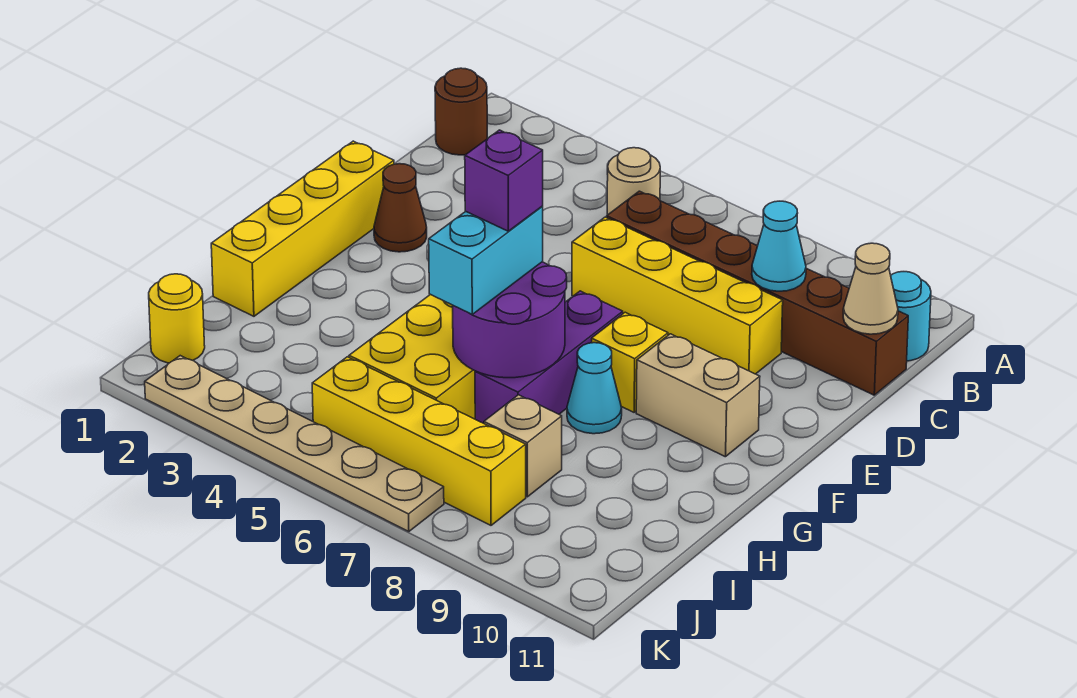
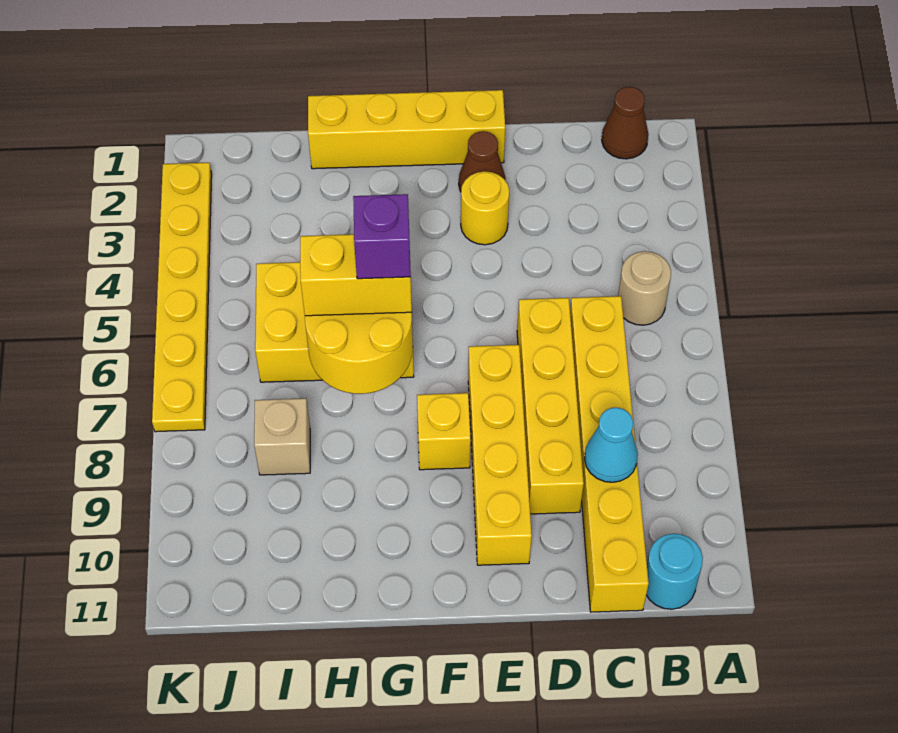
brown round brick B1 level 1 -> brown cone B1 level 1
brown brick C6:C11 level 1 -> yellow brick C6:C11 level 1
tan cone C11 level 2 -> none
purple brick F7:H7 level 1 -> none
tan brick F9:F10 level 1 -> none
purple round brick G6:H7 level 2 -> yellow round brick G6:H7 level 2
cyan brick G6:H6 level 3 -> yellow brick G6:H6 level 3
cyan cone G8 level 1 -> none
yellow round brick J1 level 1 -> yellow round brick E3 level 1
yellow brick J5:J8 level 1 -> yellow brick E7:E10 level 1
tan plate K2:K7 level 1 -> yellow plate K2:K7 level 1

